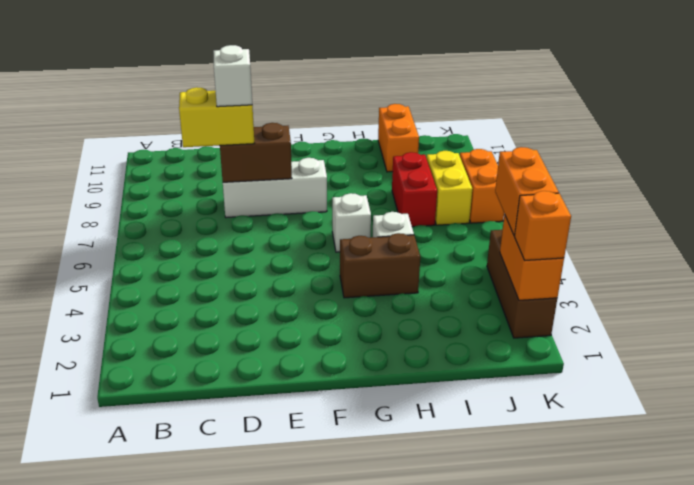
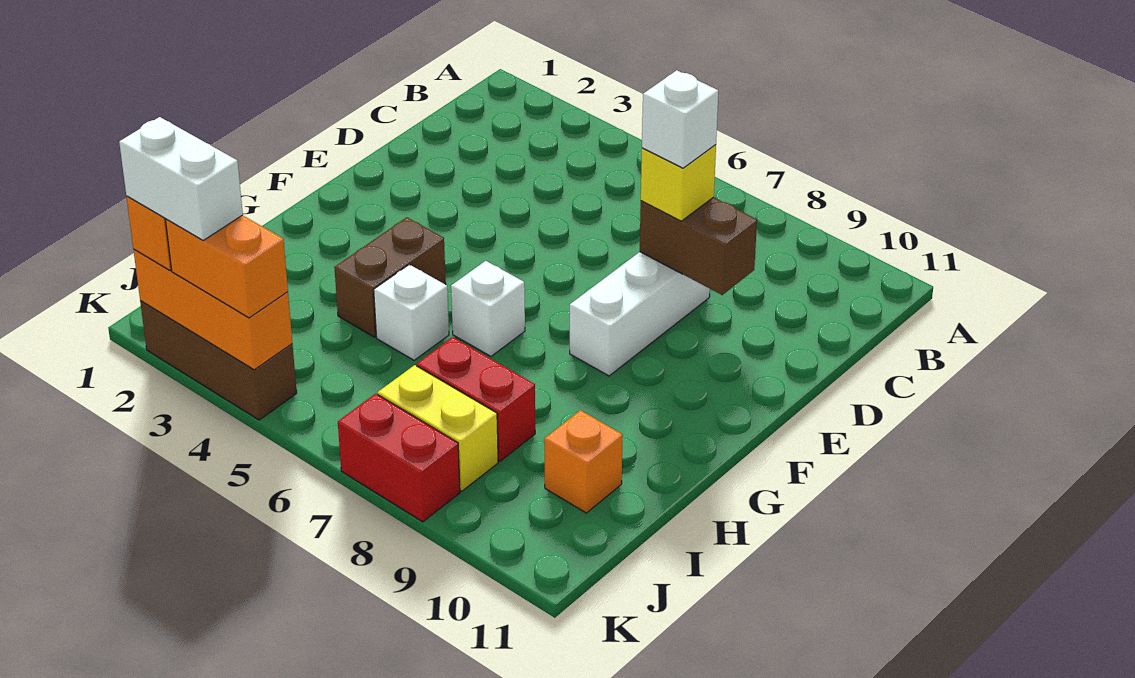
yellow brick C8:D8 level 3 -> yellow brick D8 level 3
brown brick D8:E8 level 2 -> brown brick D8:D9 level 2
orange brick I10:I11 level 1 -> orange brick I10 level 1
orange brick K2:K3 level 2 -> orange brick K2:K4 level 2
none -> white brick K2:K3 level 4
orange brick K7:K8 level 1 -> red brick K7:K8 level 1

